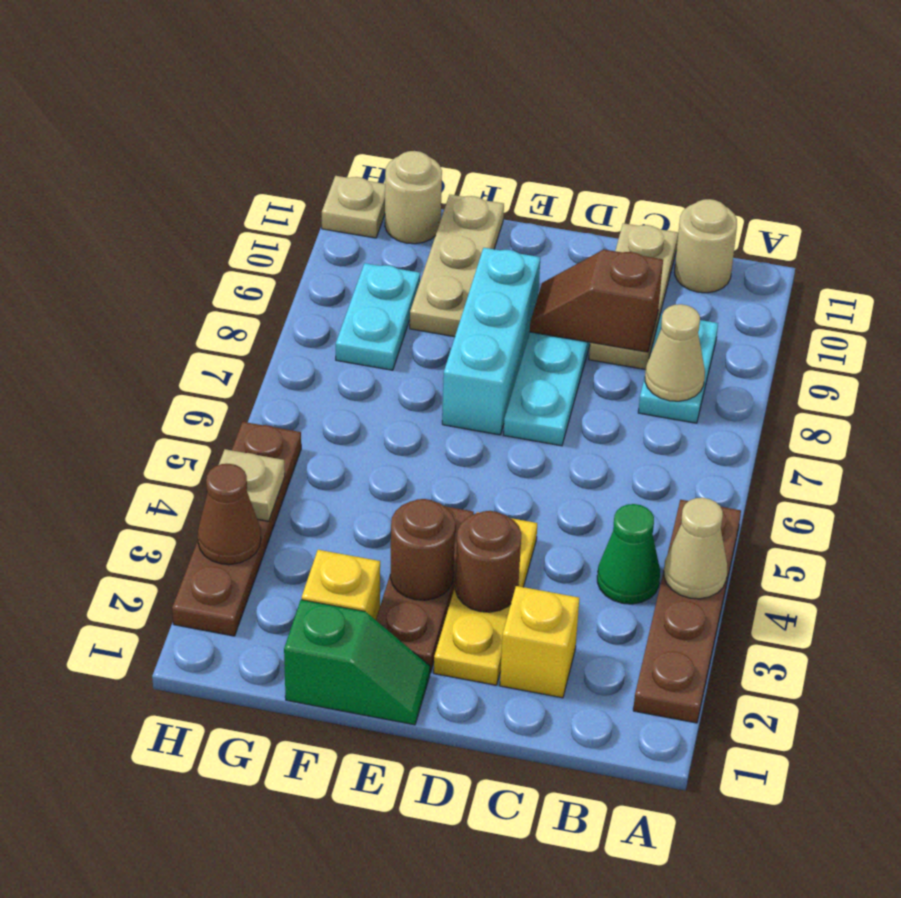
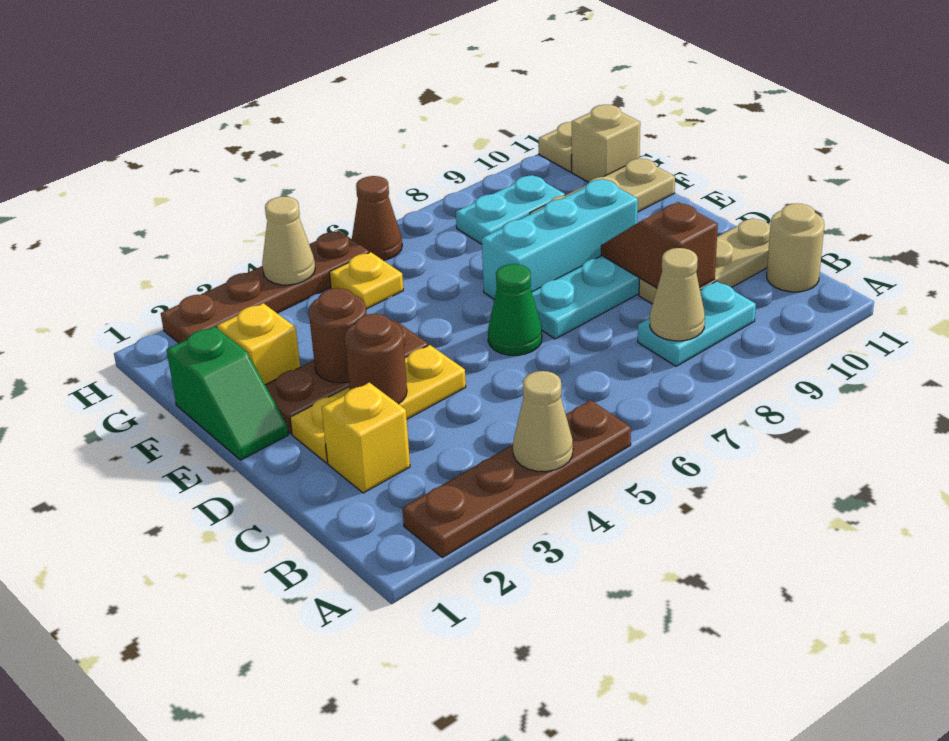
green cone B4 level 1 -> green cone D6 level 1
none -> yellow plate G5 level 1
tan round brick G11 level 1 -> tan brick G11 level 1
brown cone H3 level 2 -> brown cone H6 level 1
tan plate H4 level 2 -> tan cone H4 level 2

